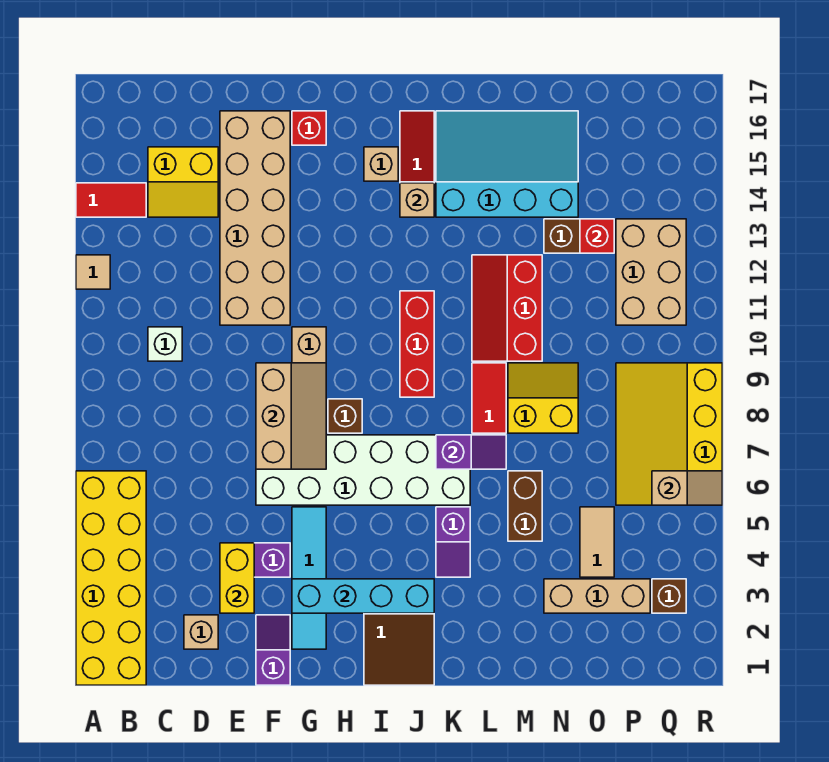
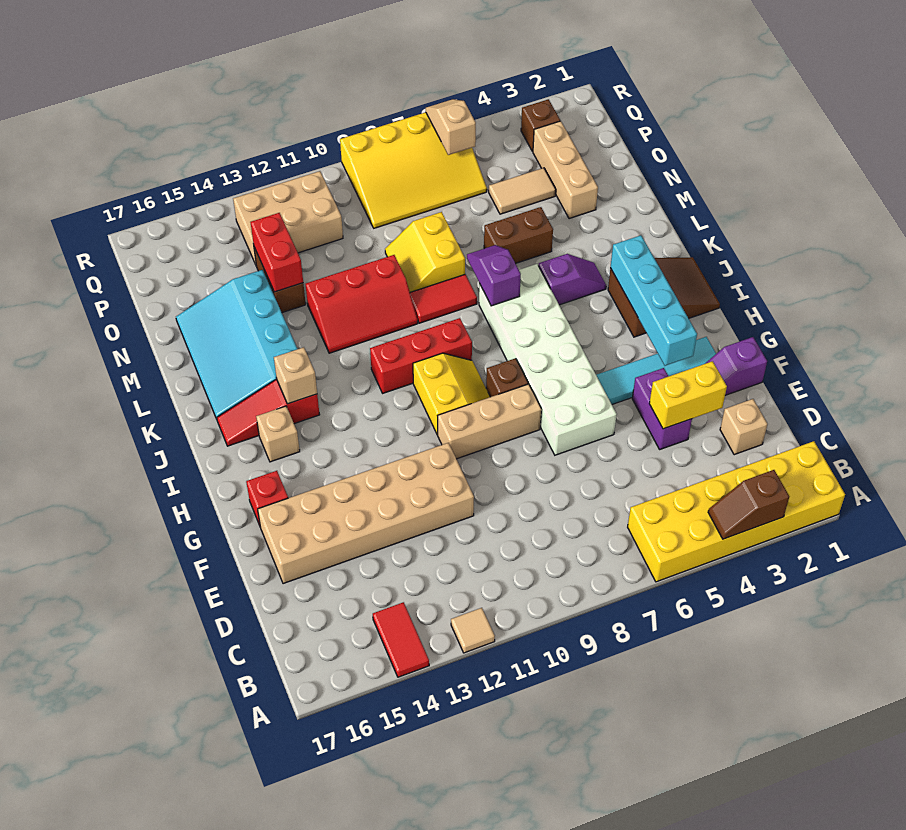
none -> brown slope A3:A4 level 2 top 3
white brick C10 level 1 -> none
yellow slope C14:D15 level 1 top 15 -> yellow slope H9:I10 level 1 top 10
tan slope F7:G9 level 2 top F -> none
red brick O13 level 2 -> red brick N13:O13 level 2

